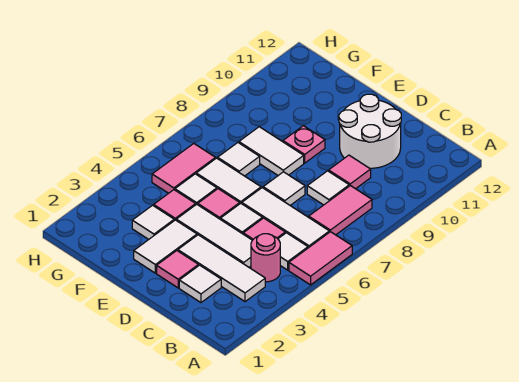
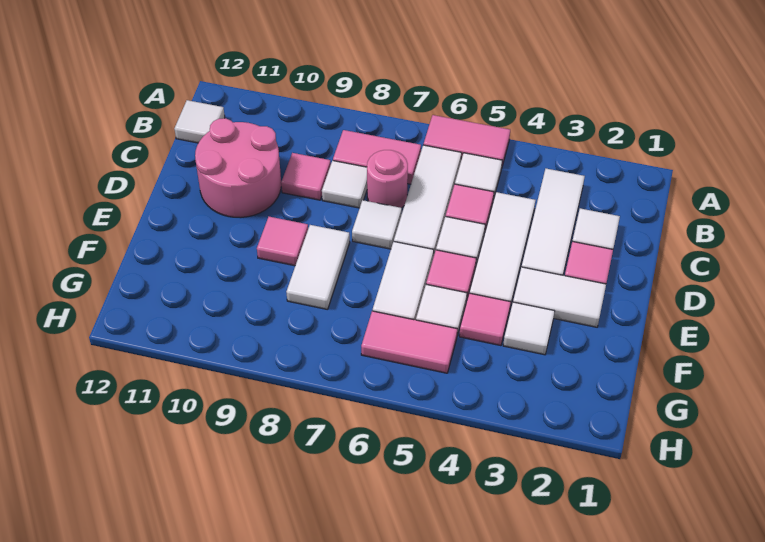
pink round brick B4 level 1 -> pink round brick C7 level 1
white round brick C10:D11 level 1 -> pink round brick C10:D11 level 1
pink plate E9 level 1 -> pink tile E9 level 1
white tile F7 level 1 -> white tile B12 level 1

